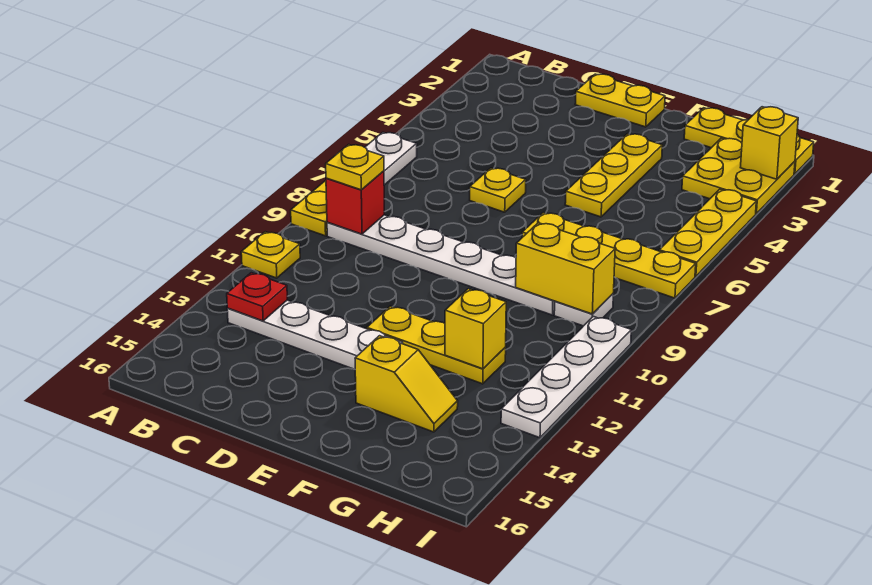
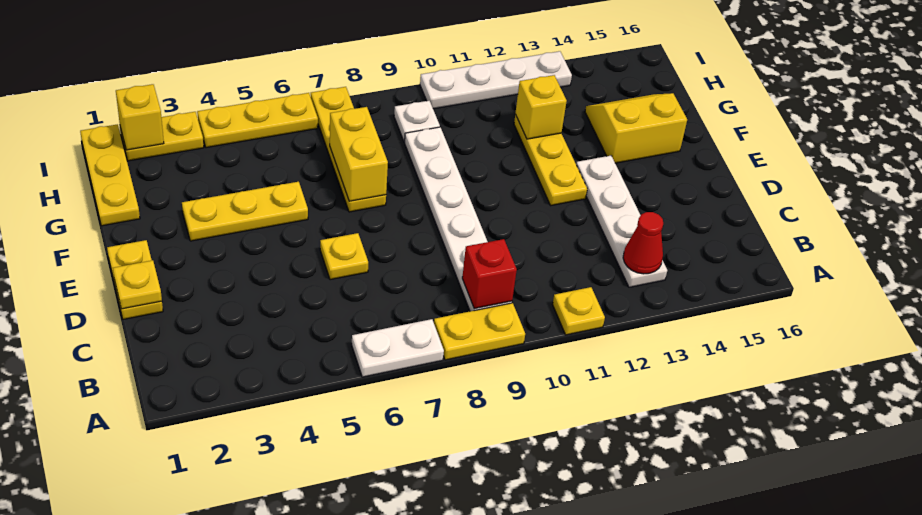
yellow plate B9 level 3 -> yellow plate D1 level 2
red plate B13 level 2 -> red cone B13 level 2
yellow slope F14:G14 level 1 top F -> yellow slope F14:G15 level 1 top F
yellow brick G9:H9 level 2 -> yellow brick F7:G7 level 2
yellow plate H2:I3 level 1 -> yellow plate I2:I3 level 1

